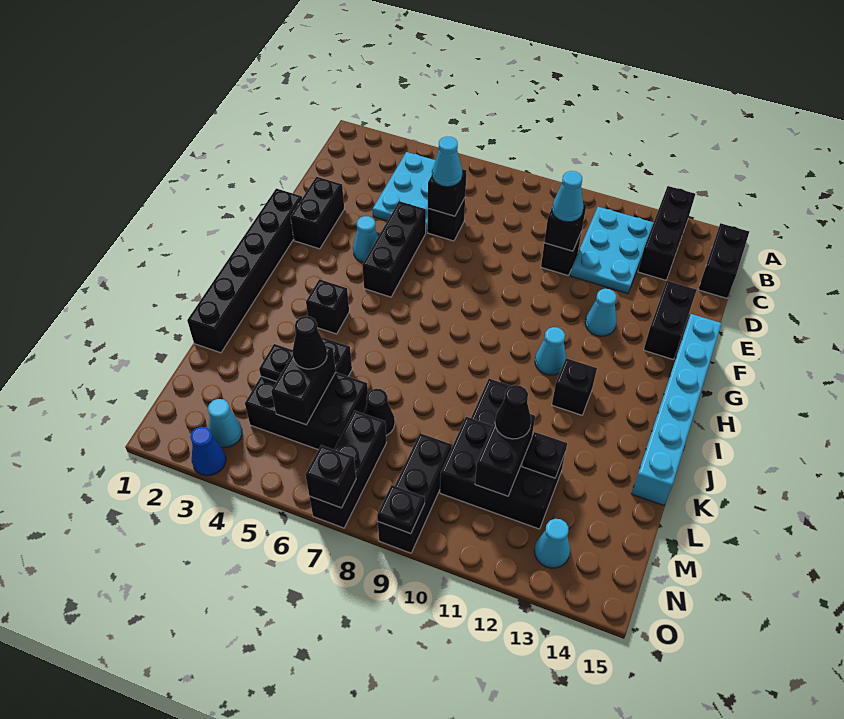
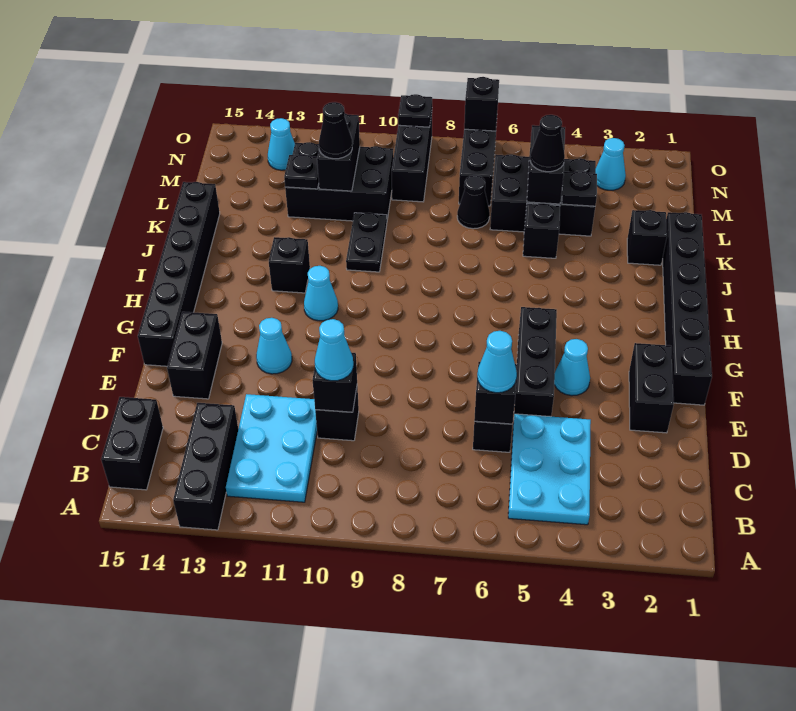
cyan brick F15:K15 level 1 -> black brick F15:K15 level 1
black brick I4 level 1 -> black brick K2 level 1
blue cone O3 level 1 -> none

